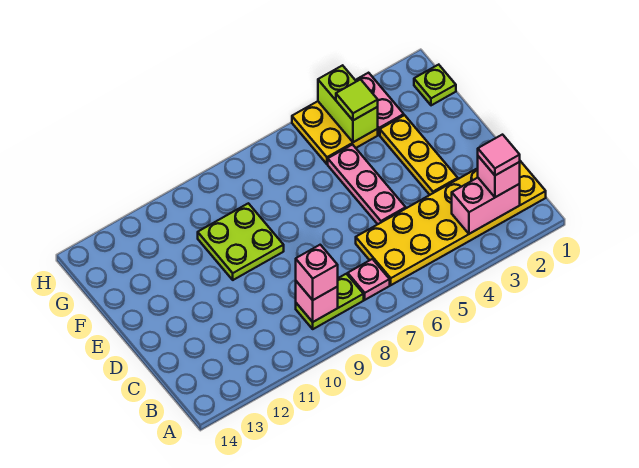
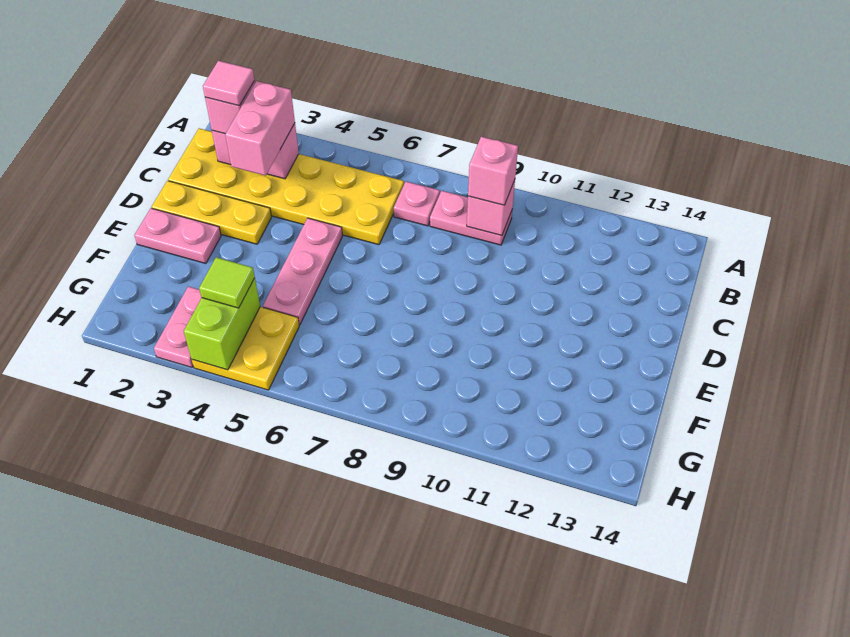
none -> pink brick B3:C3 level 3
lime plate B8:B9 level 1 -> pink plate B8:B9 level 1
yellow plate D3:F3 level 1 -> yellow plate D1:D3 level 1
none -> pink plate E1:E2 level 1
lime plate E9:F10 level 1 -> none
lime plate G1 level 1 -> none

